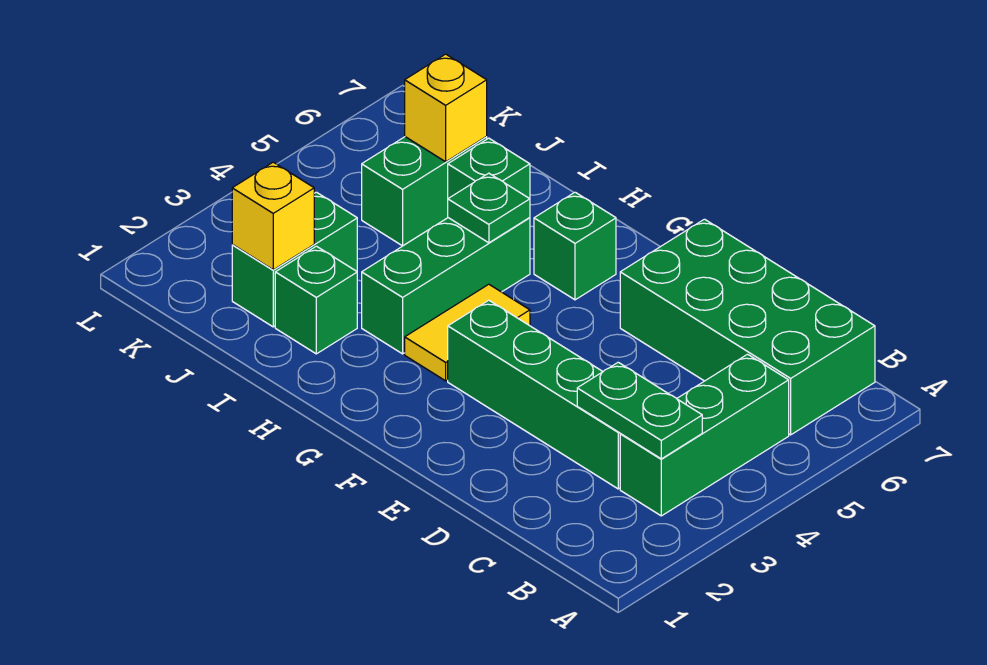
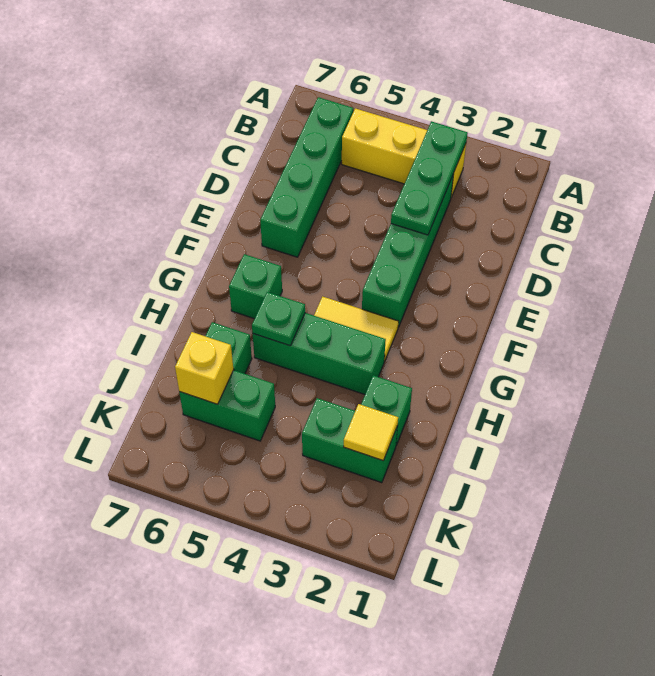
green brick B3:B5 level 1 -> yellow brick B3:B5 level 1
green plate B3:C3 level 2 -> green plate B3:D3 level 2
green brick B6:E7 level 1 -> green brick B6:E6 level 1
yellow brick J2 level 2 -> yellow tile J2 level 2

